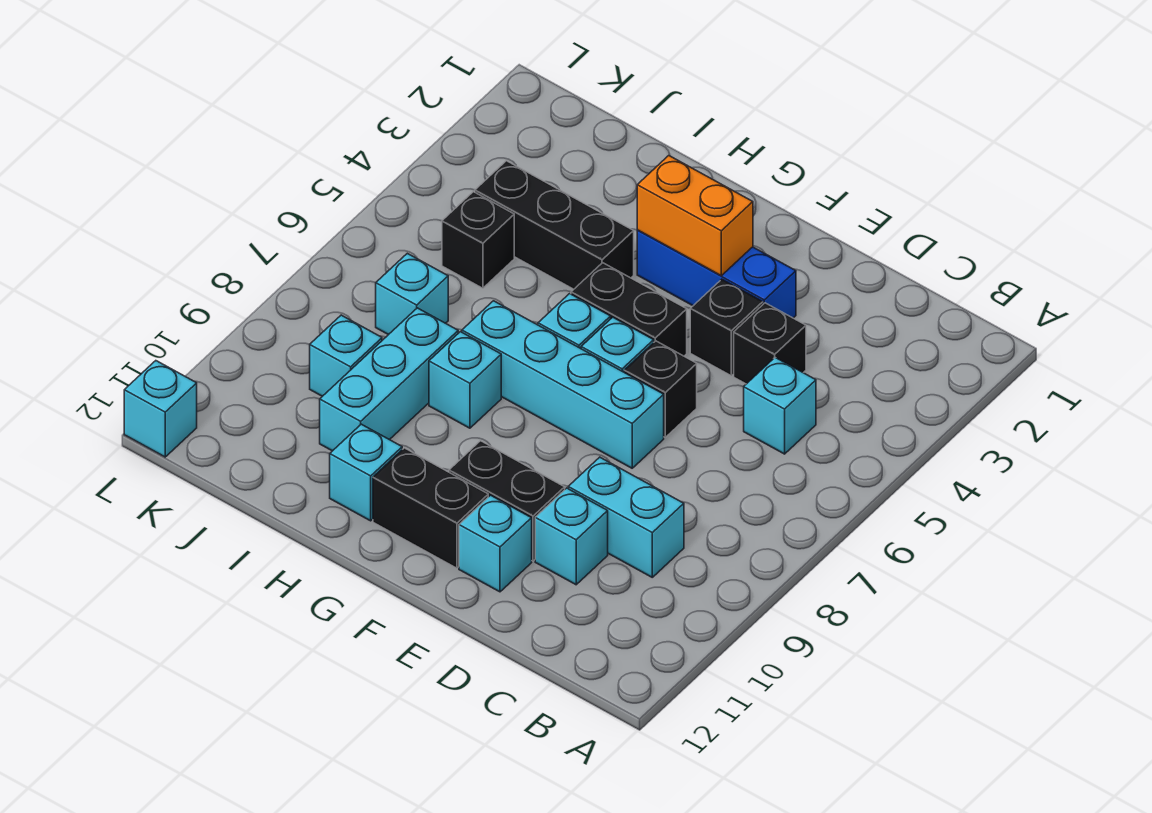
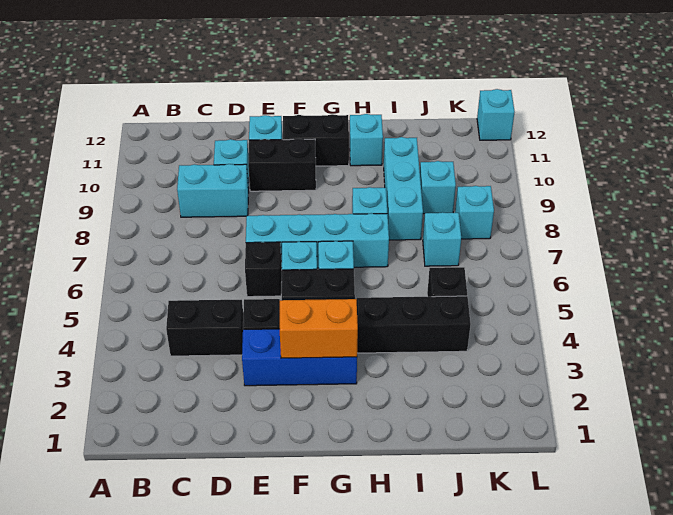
cyan brick C5 level 1 -> cyan brick K8 level 1
black brick D4 level 1 -> black brick C4:D4 level 1

